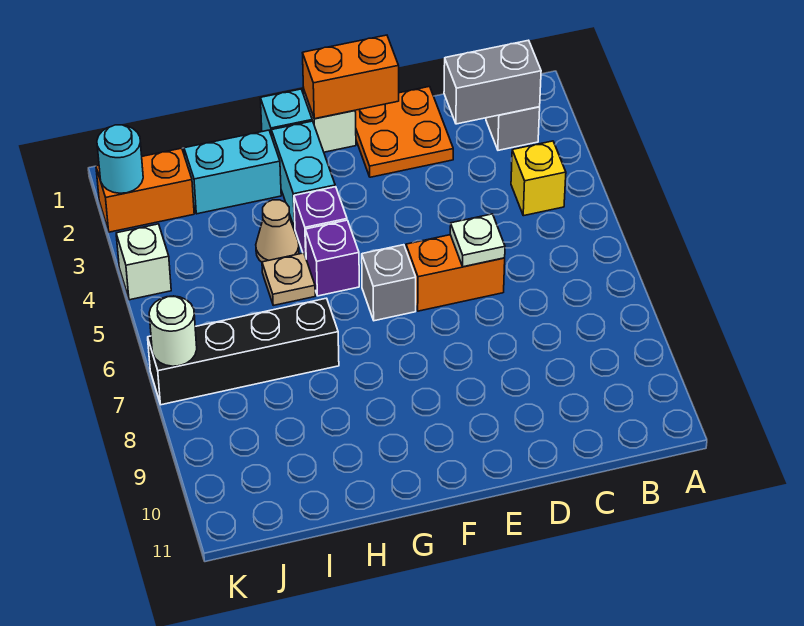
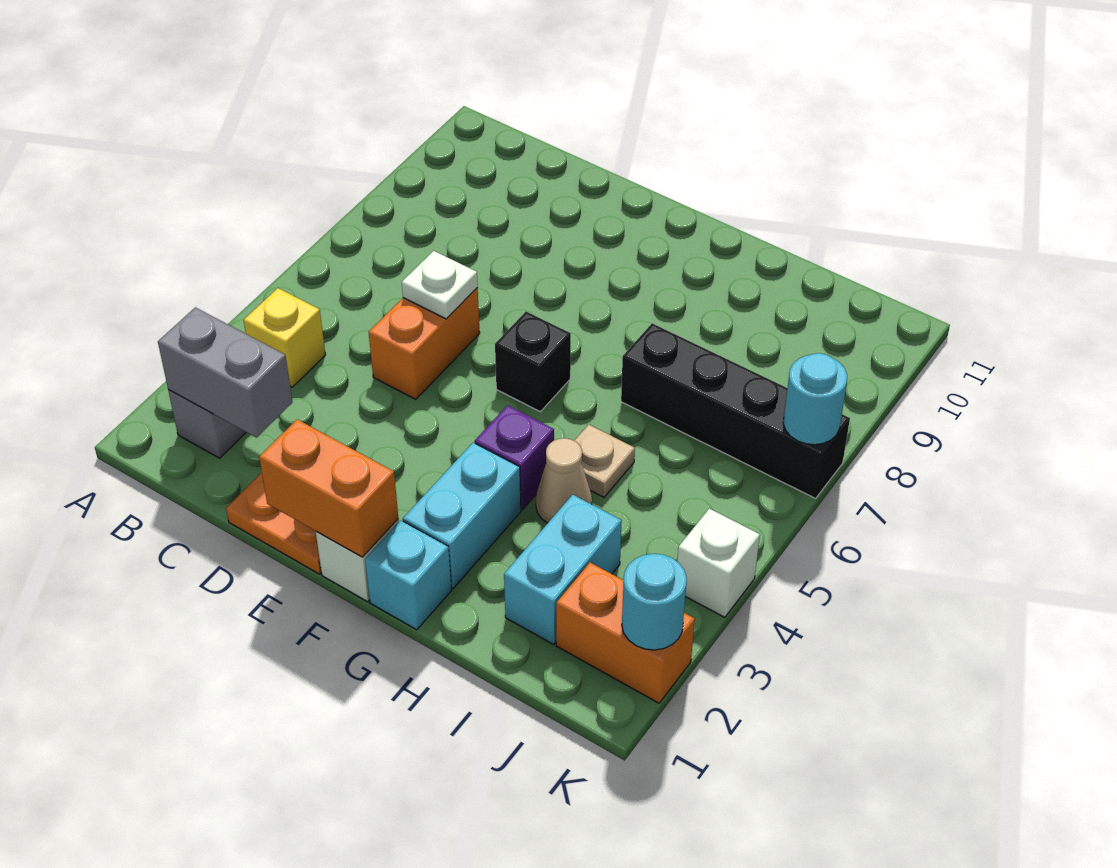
orange brick D6:E6 level 1 -> orange brick D5:D6 level 1
grey brick F6 level 1 -> black brick F6 level 1
purple brick G5 level 1 -> none
cyan brick H2:I2 level 1 -> cyan brick I2:I3 level 1
white round brick K7 level 2 -> cyan round brick K7 level 2

